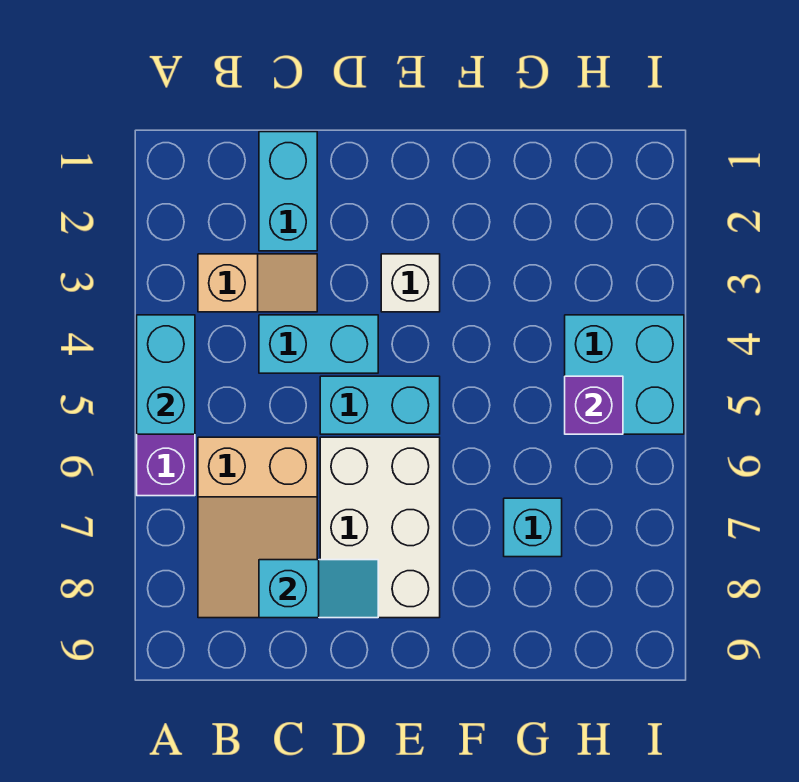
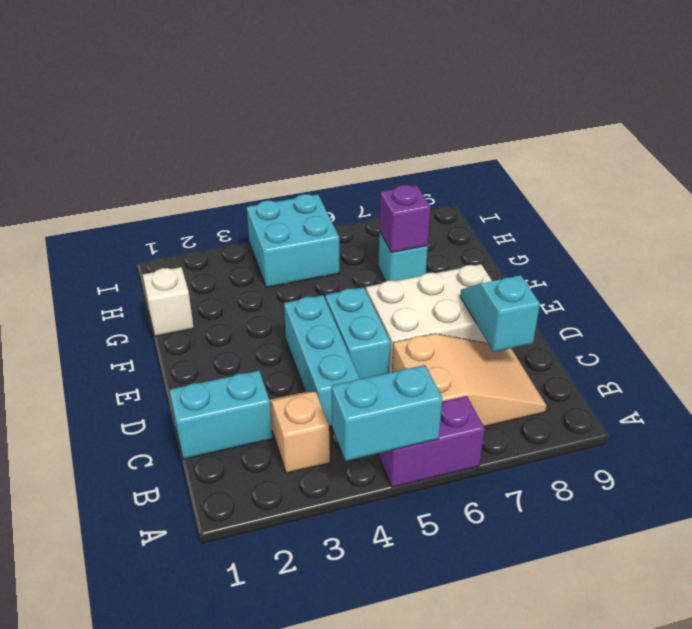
cyan brick C4:D4 level 1 -> cyan brick C4:E4 level 1
white brick E3 level 1 -> white brick G1 level 1
purple brick H5 level 2 -> purple brick G7 level 2

